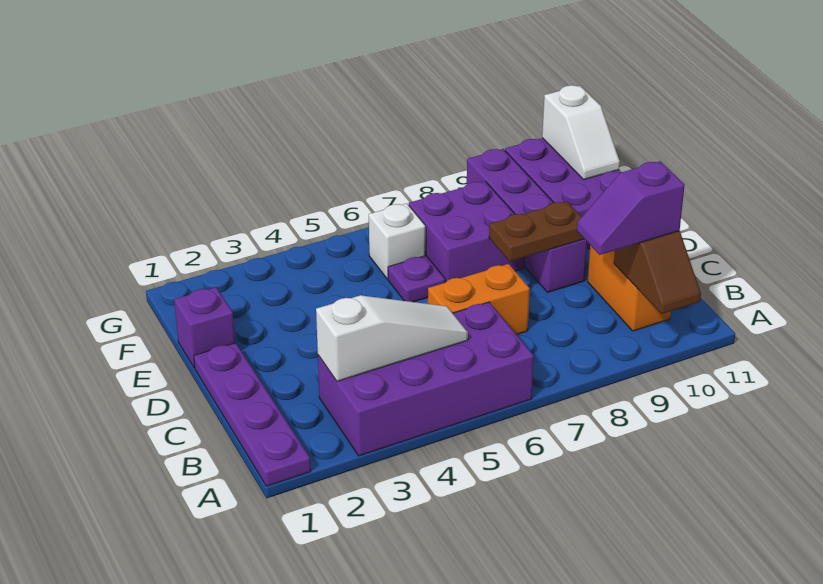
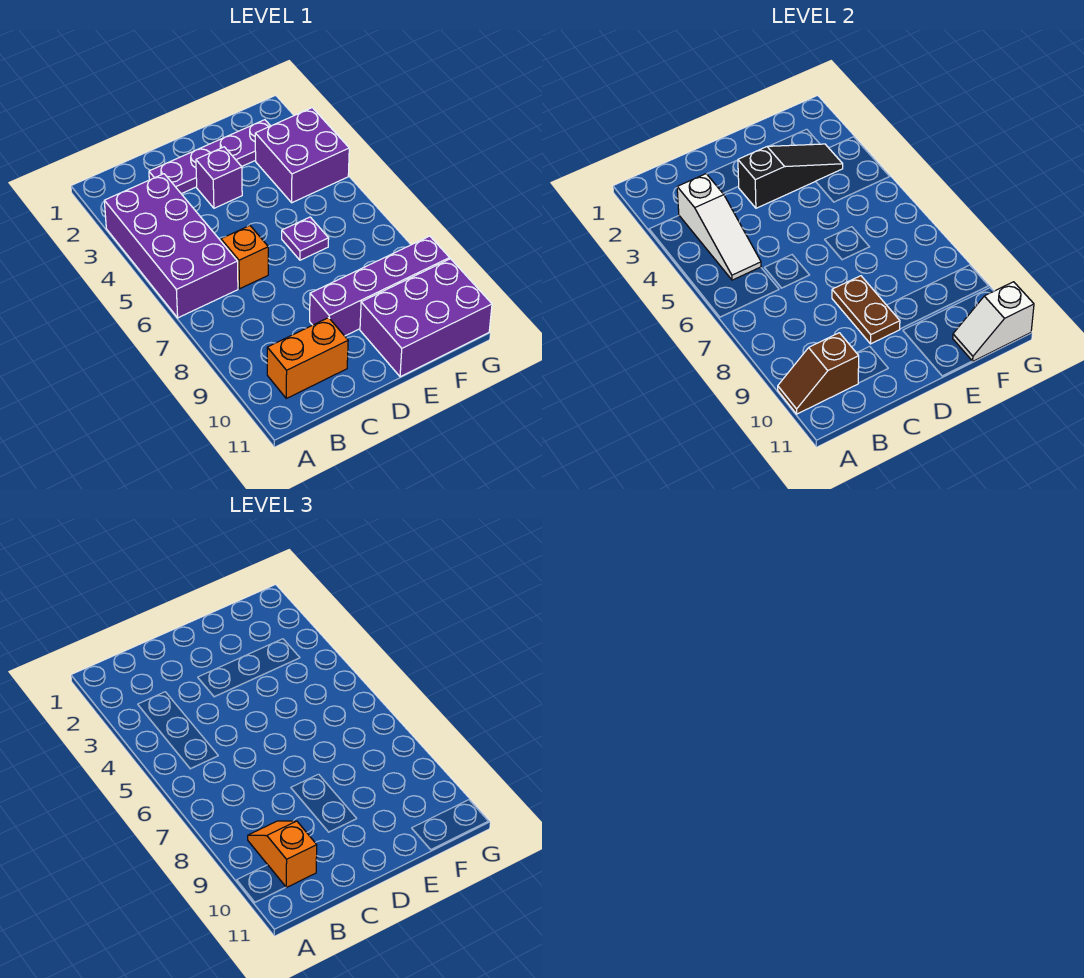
purple plate A1:D1 level 1 -> purple plate C2:F2 level 1
purple slope B9:B10 level 3 top 10 -> orange slope B9:B10 level 3 top 10
orange brick C6:C7 level 1 -> orange brick C6 level 1
none -> black slope D3:F3 level 2 top D
purple brick E1 level 1 -> purple brick D3 level 1
purple brick E7:F8 level 1 -> purple brick F3:G4 level 1
white brick F6 level 1 -> none

